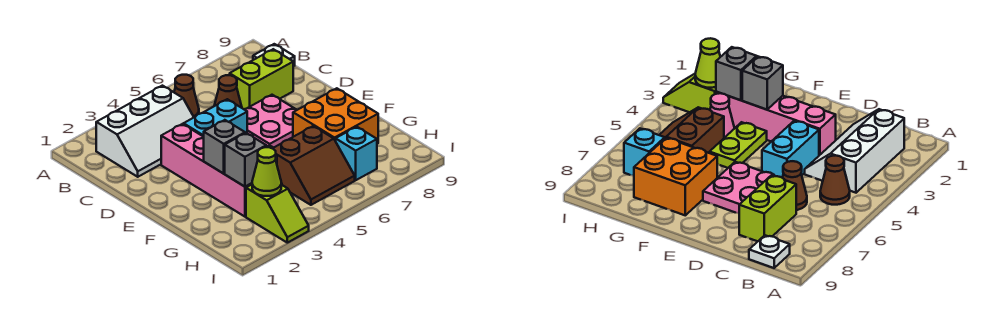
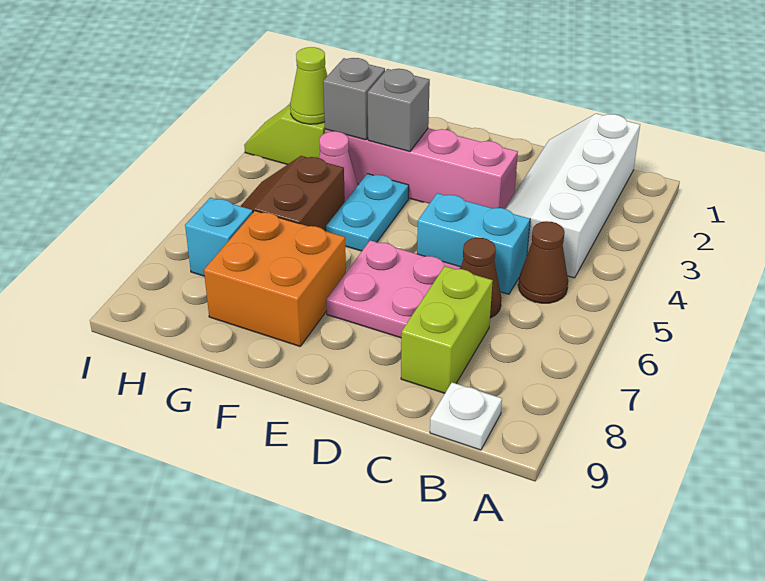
white slope B2:C4 level 1 top B -> white slope B1:C4 level 1 top B
cyan brick D4:D5 level 1 -> cyan brick C5:D5 level 1
lime plate F4:F5 level 1 -> cyan plate F4:F5 level 1

